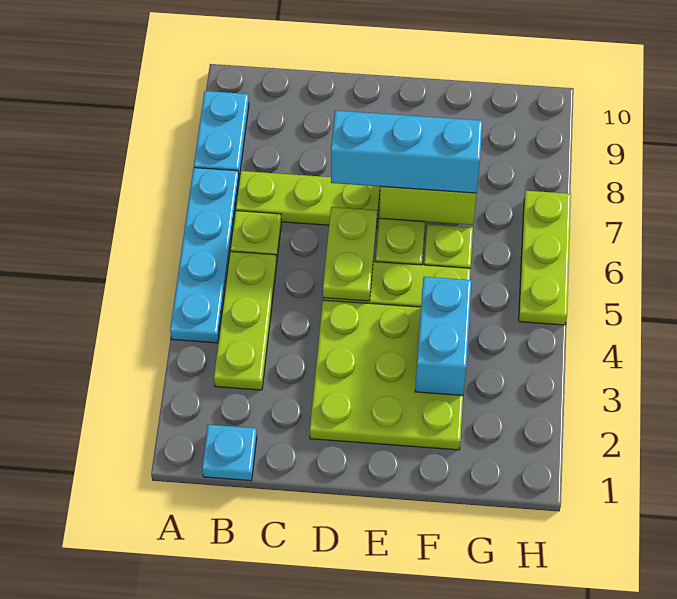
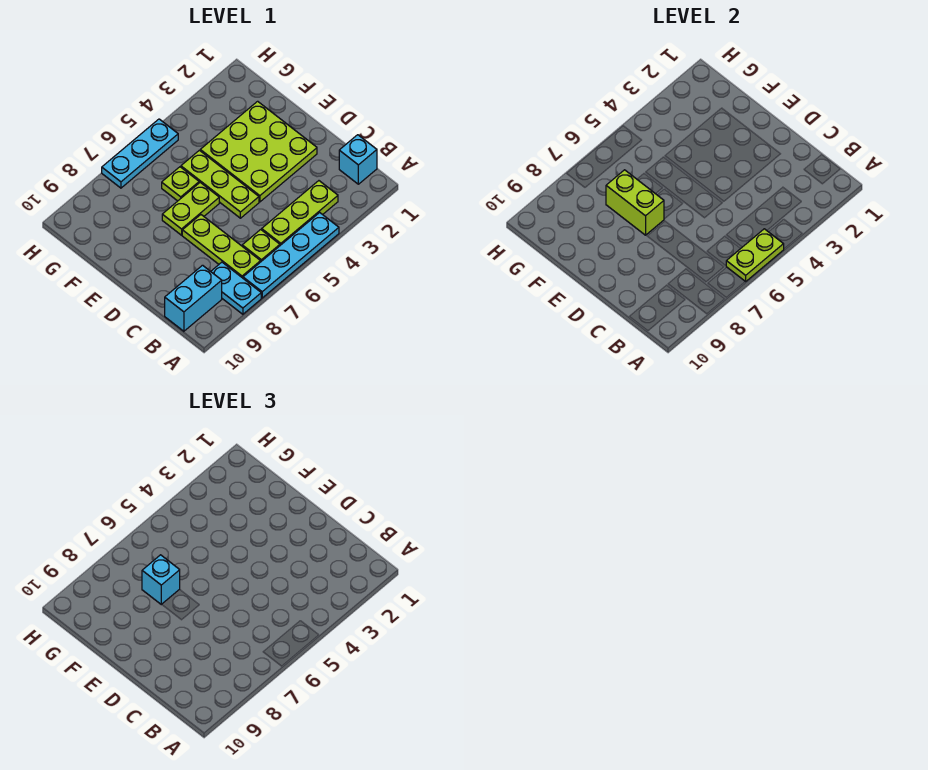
cyan plate A8:A9 level 1 -> cyan plate A8:B8 level 1
cyan plate B1 level 1 -> cyan brick B1 level 1
lime plate D5:D6 level 2 -> lime plate A5:A6 level 2
cyan brick D7:F7 level 3 -> cyan brick F7 level 3
cyan brick F3:F4 level 2 -> cyan brick B9:B10 level 1
lime plate H5:H7 level 1 -> cyan plate H5:H7 level 1

